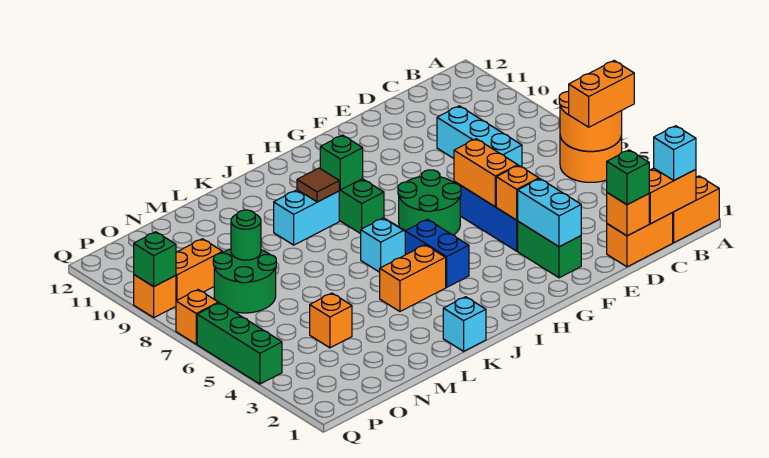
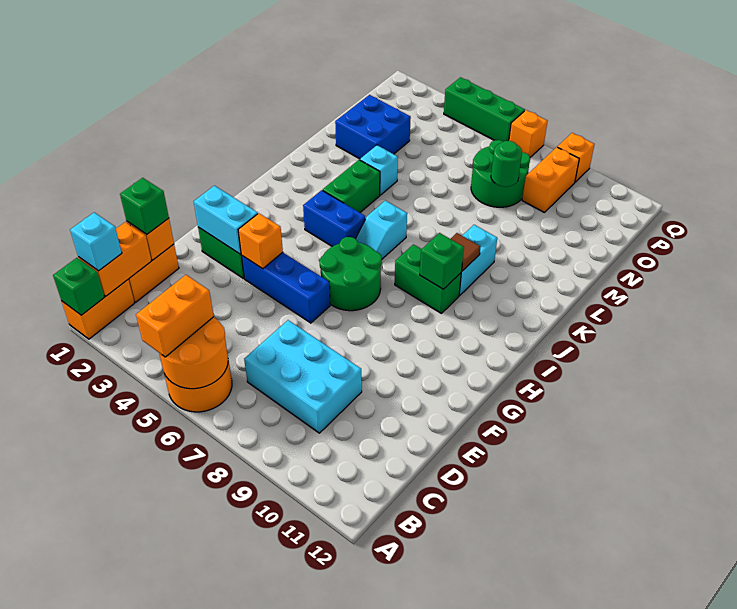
cyan brick D7:D9 level 1 -> cyan brick C7:D9 level 1
orange brick F5:F6 level 2 -> none
orange brick J4:K4 level 1 -> green brick J4:K4 level 1
cyan brick K1 level 1 -> cyan brick L4 level 1
none -> blue brick M2:N3 level 1
orange brick N4 level 1 -> none
green brick Q9 level 2 -> green brick A1 level 2

